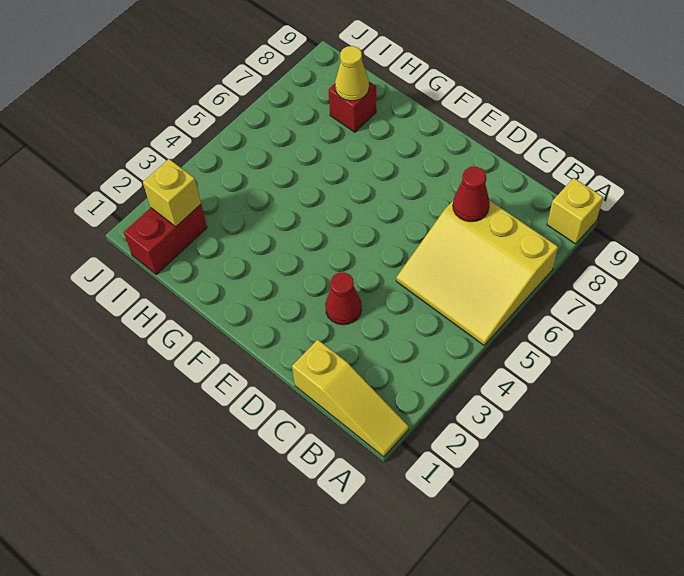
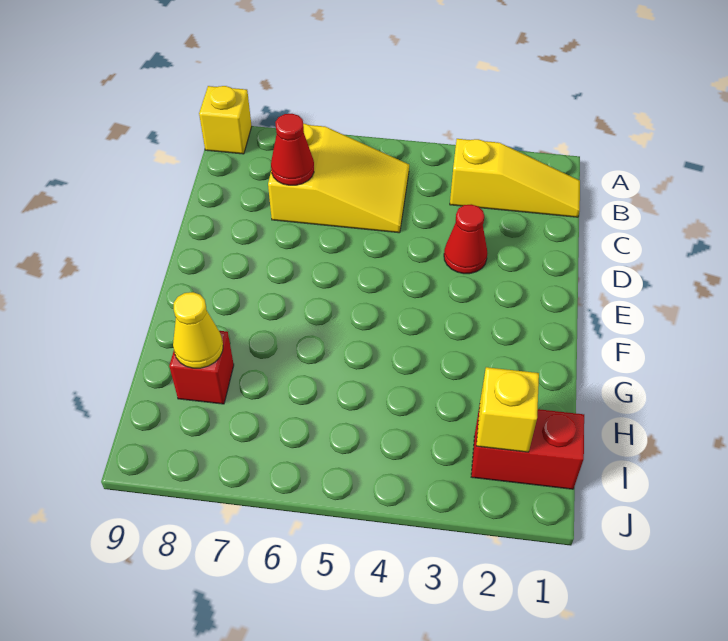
yellow slope A1:C1 level 1 top C -> yellow slope B1:B3 level 1 top 3
yellow slope A5:C7 level 1 top 7 -> yellow slope B5:C7 level 1 top 7

